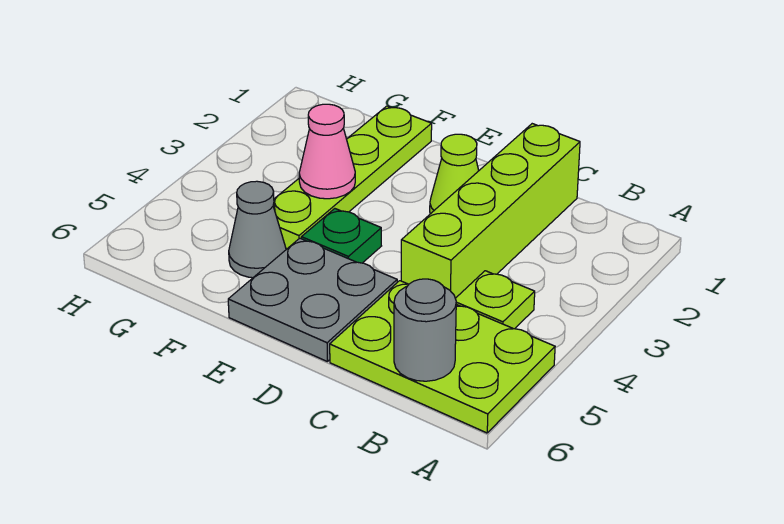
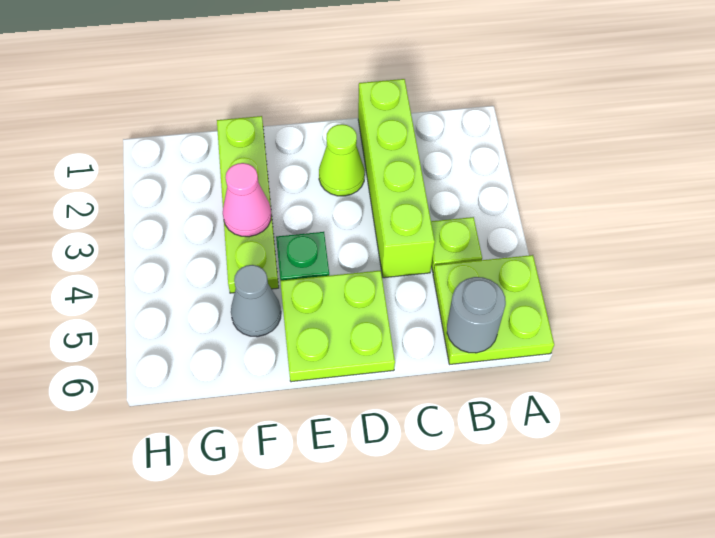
lime plate A5:C6 level 1 -> lime plate A5:B6 level 1
grey plate D5:E6 level 1 -> lime plate D5:E6 level 1

